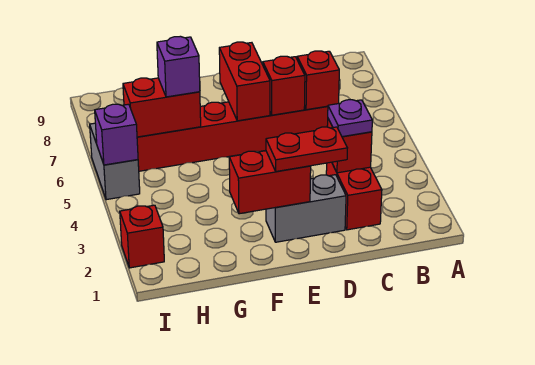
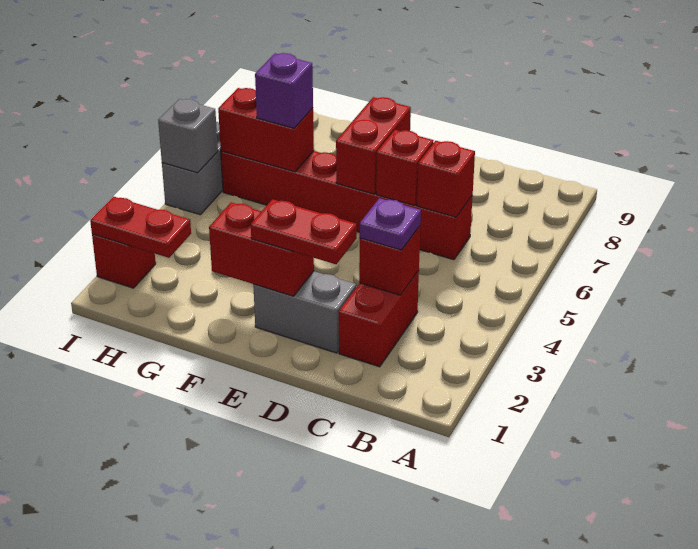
none -> red plate H2:I2 level 2
purple brick I5 level 2 -> grey brick I5 level 2

